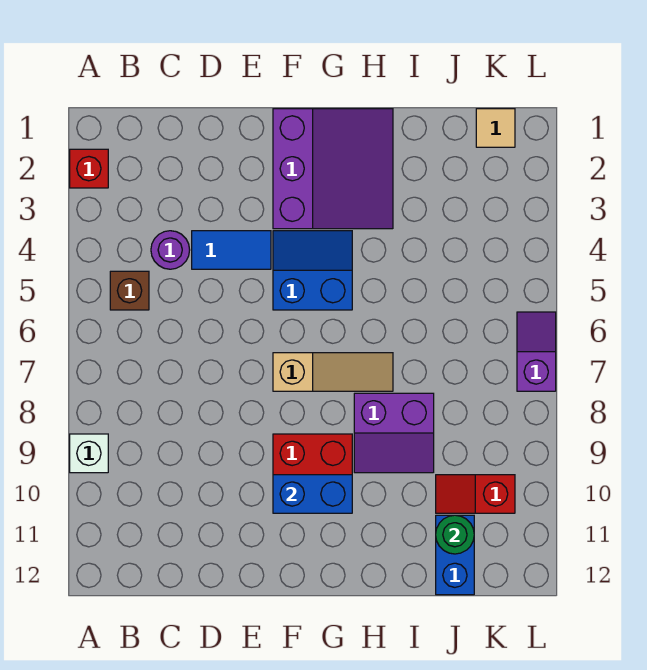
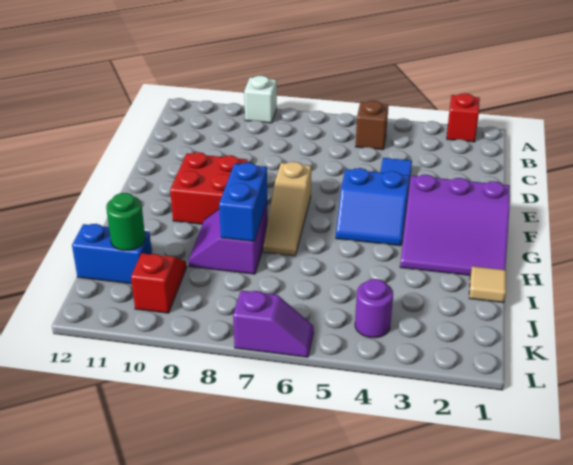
purple round brick C4 level 1 -> purple round brick K4 level 1
blue slope F4:G5 level 1 top 5 -> blue slope F4:G5 level 1 top F
blue brick F10:G10 level 2 -> blue brick H8:I8 level 2
tan tile K1 level 1 -> tan tile I1 level 1

